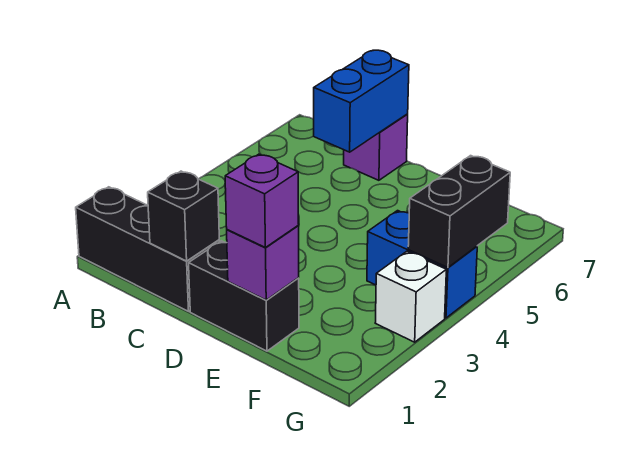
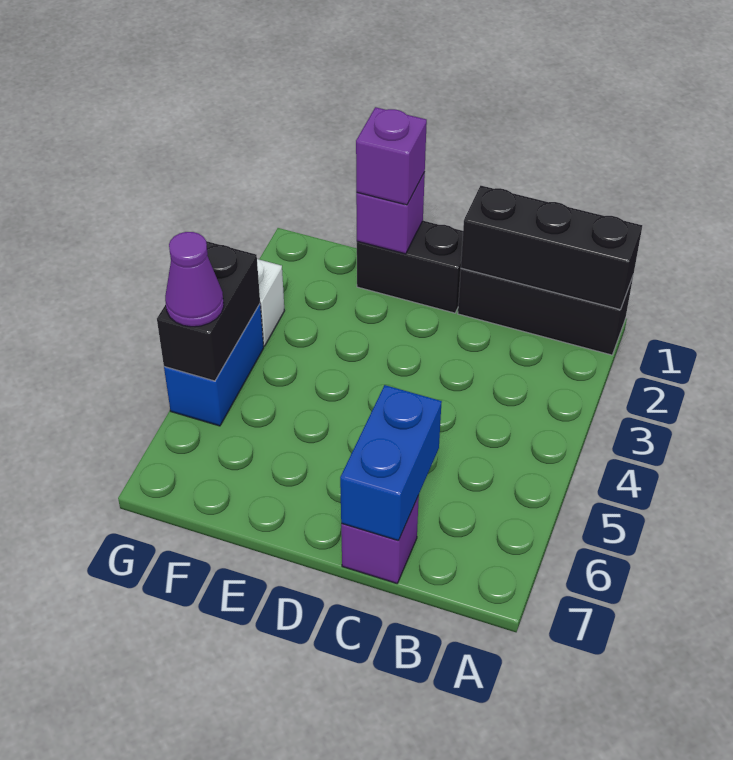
black brick C1 level 2 -> black brick A1:C1 level 2
blue brick F4:G4 level 1 -> blue brick G4:G5 level 1
none -> purple cone G5 level 3

